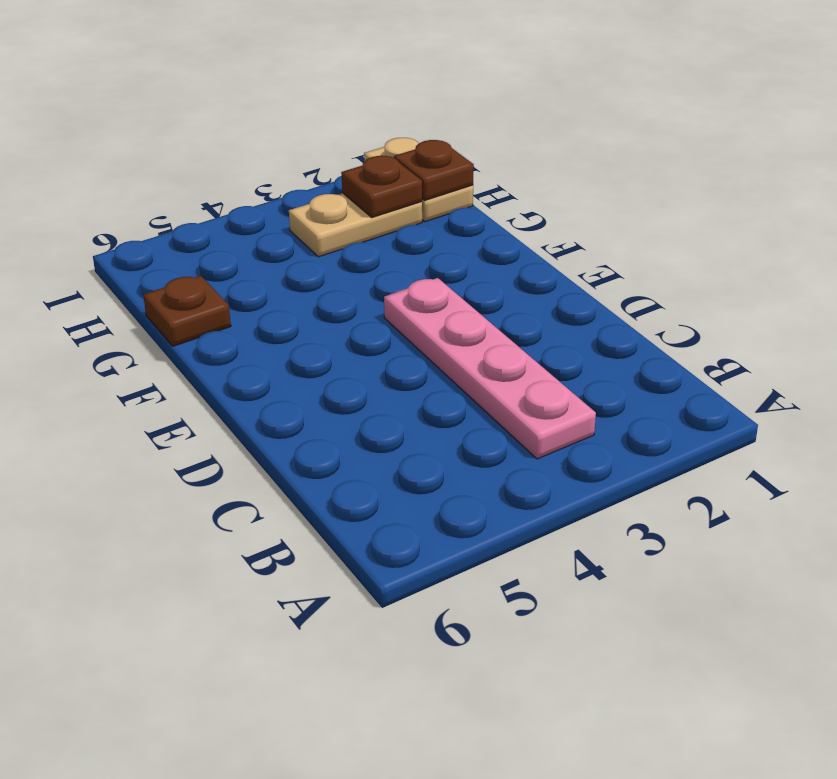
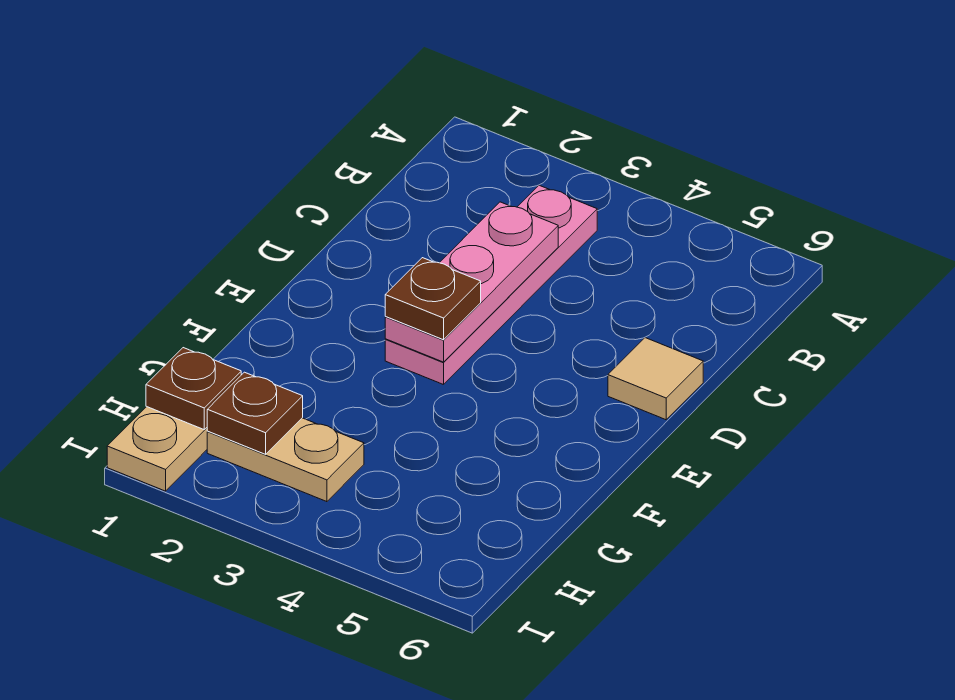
none -> pink plate C3:E3 level 2
none -> tan tile D6 level 1
brown plate G6 level 1 -> brown plate E3 level 3

